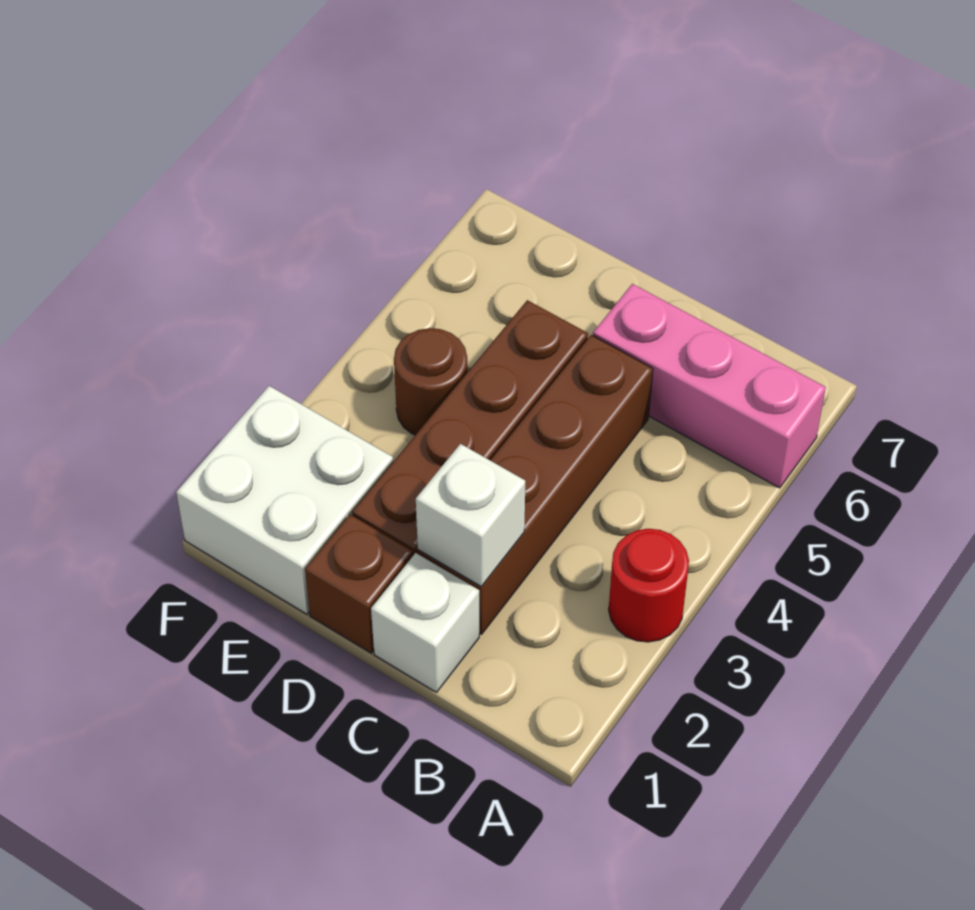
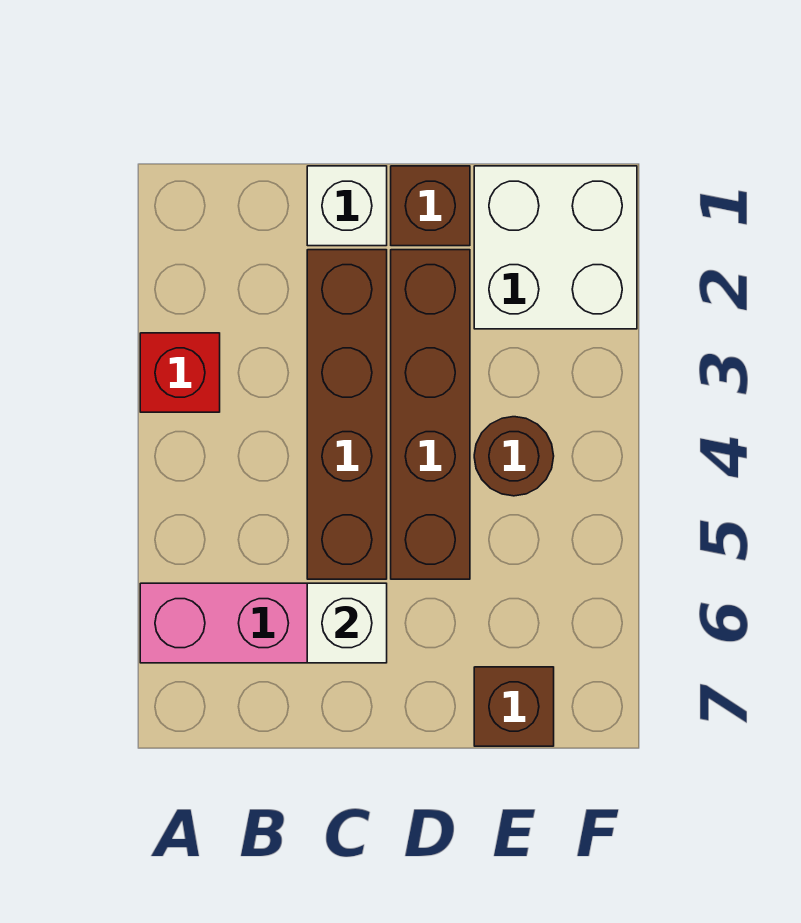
red round brick A3 level 1 -> red brick A3 level 1
white brick C2 level 2 -> white brick C6 level 2
none -> brown brick E7 level 1

